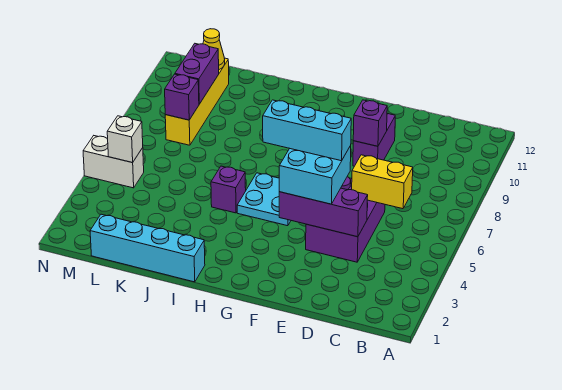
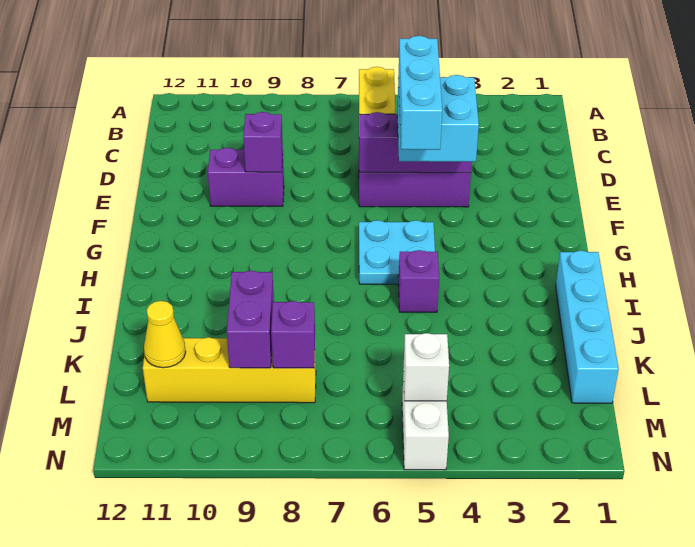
purple brick D4:F4 level 2 -> purple brick E4:E6 level 2
purple brick L9:L10 level 2 -> purple brick K9:L9 level 2

